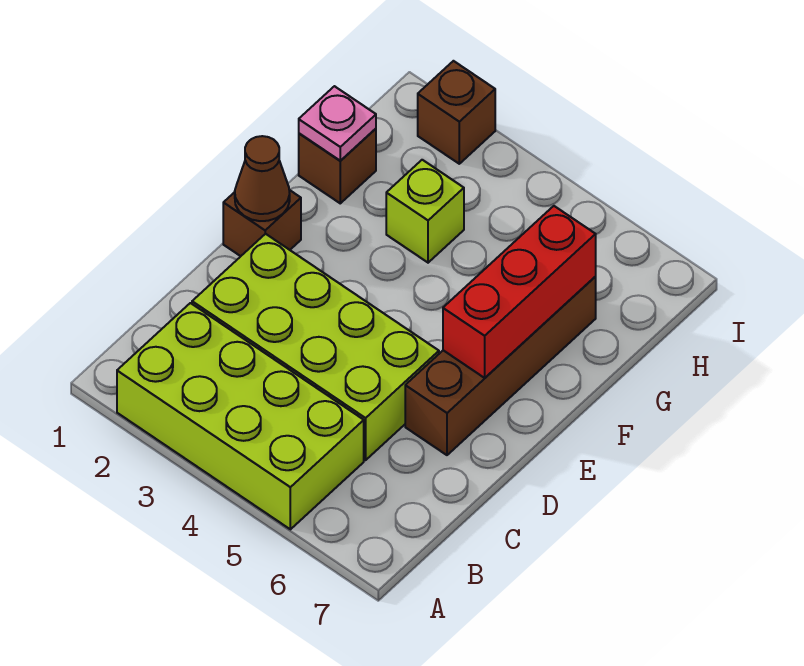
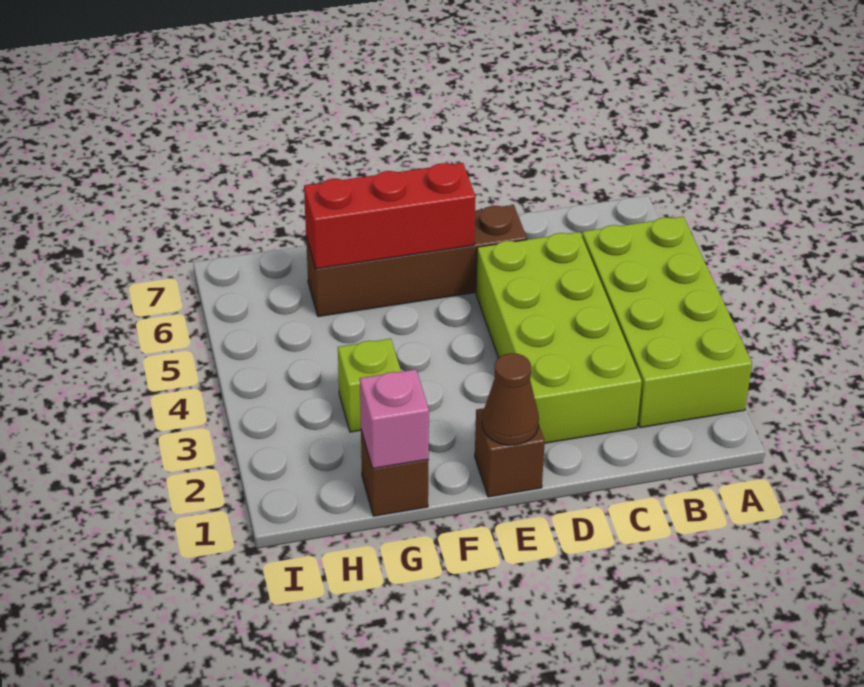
pink plate G1 level 2 -> pink brick G1 level 2
brown brick I2 level 1 -> none

